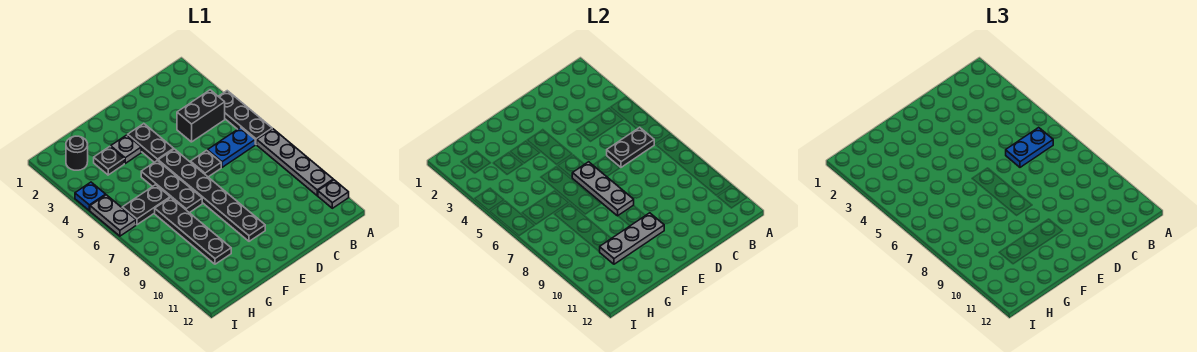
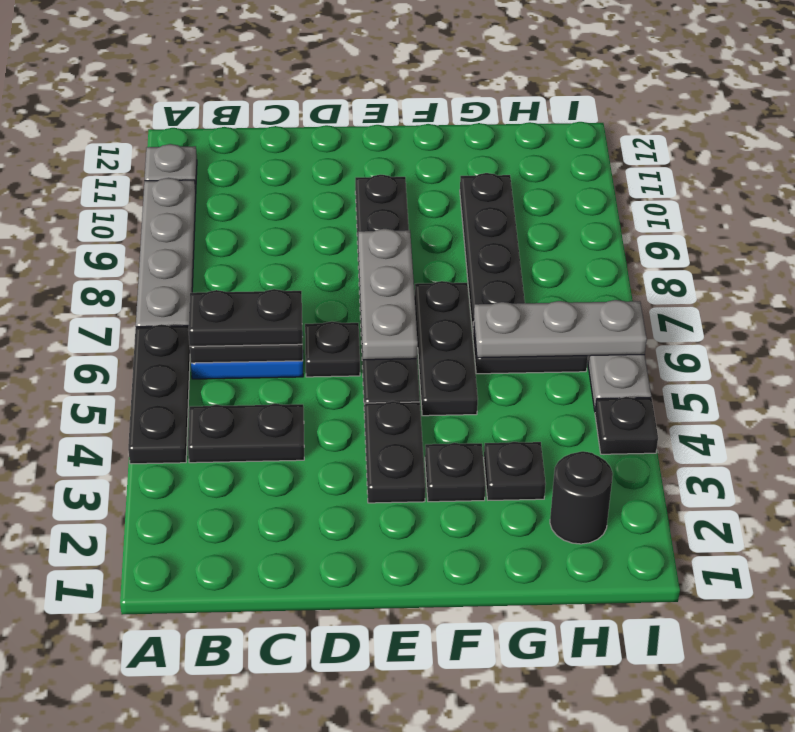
black brick B4:C4 level 1 -> black plate B4:C4 level 1
blue plate B6:C6 level 3 -> black plate B6:C6 level 3
grey plate E10:G10 level 2 -> grey plate G6:I6 level 2
grey plate F3 level 1 -> black plate F3 level 1
blue plate I4 level 1 -> black plate I4 level 1

